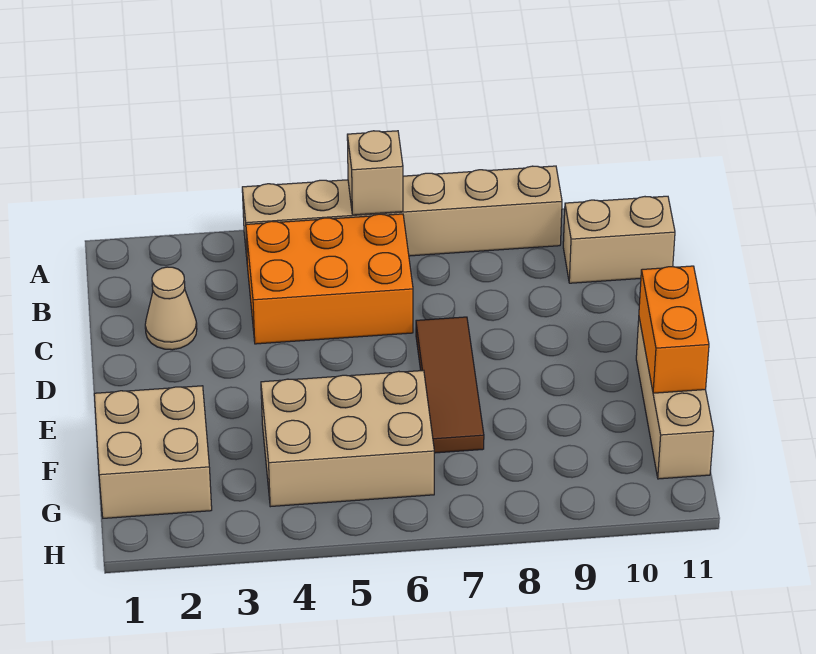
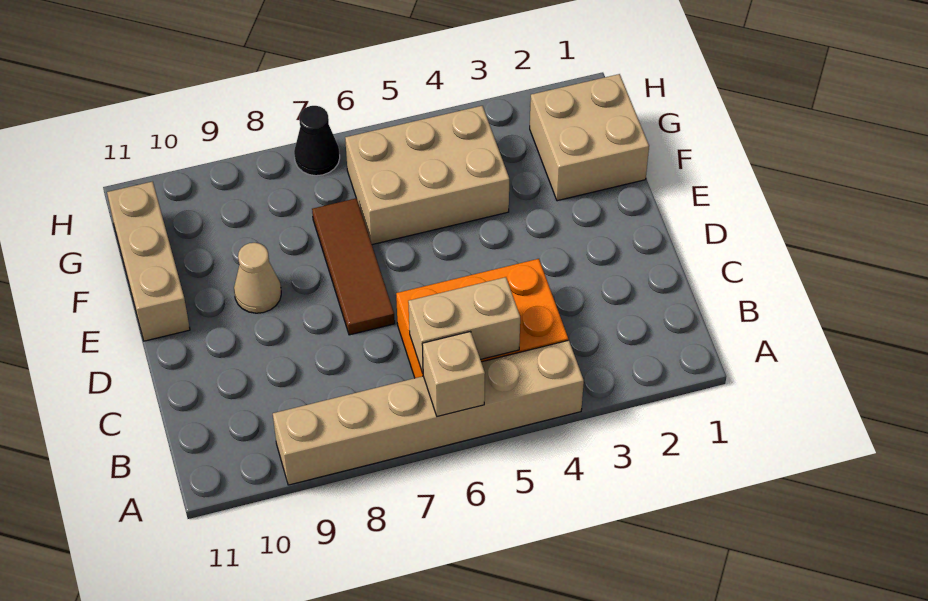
tan brick B10:B11 level 1 -> tan brick B5:B6 level 2
tan cone C2 level 1 -> tan cone E9 level 1
orange brick E11:F11 level 2 -> none
none -> black cone H7 level 1

